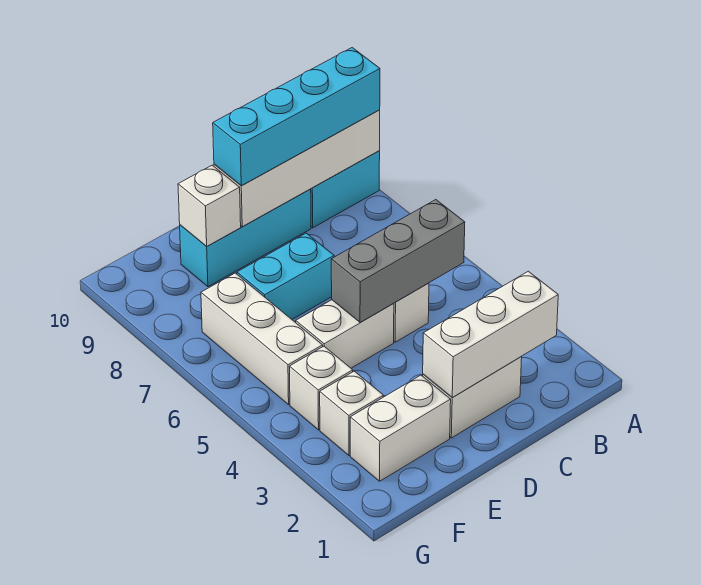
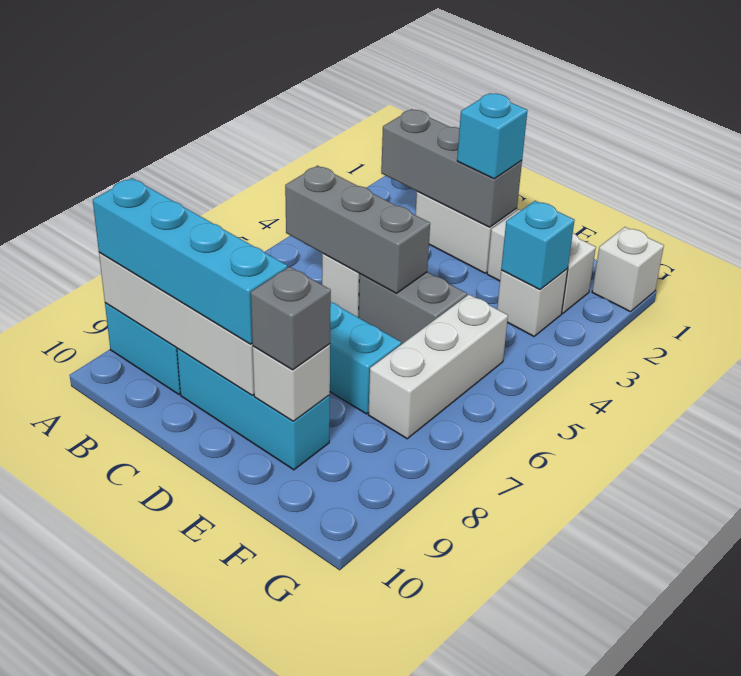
white brick B2:D2 level 2 -> grey brick B2:D2 level 2
none -> cyan brick D2 level 3
white brick D5:E5 level 1 -> grey brick D5:E5 level 1
none -> grey brick E9 level 3
none -> cyan brick F3 level 2
white brick F4 level 1 -> white brick G1 level 1

